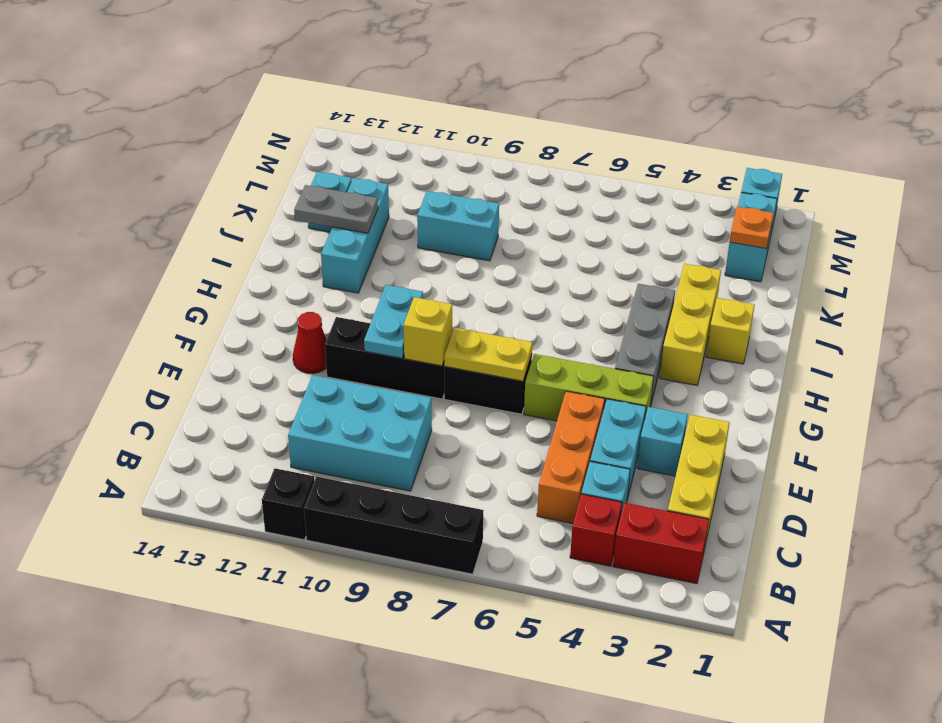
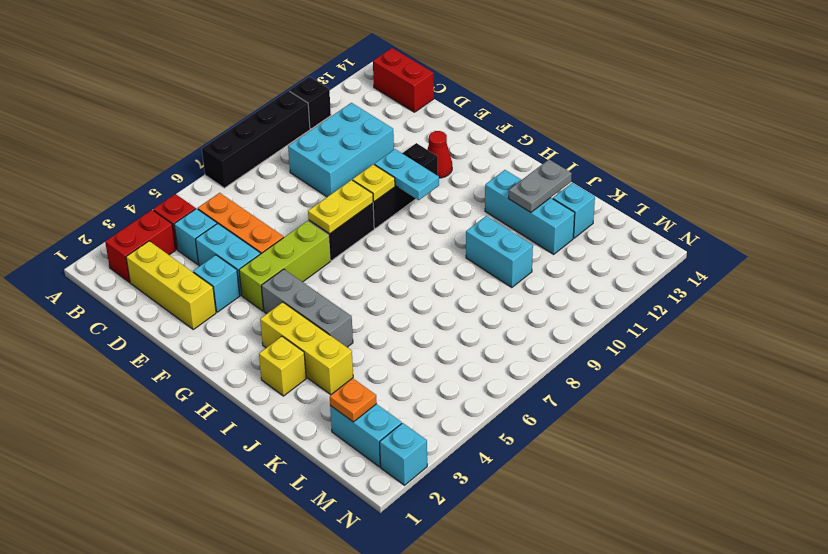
none -> red brick B14:C14 level 1
yellow brick F9 level 2 -> yellow plate F9 level 2
cyan brick K9:K10 level 1 -> cyan brick J10:K10 level 1

